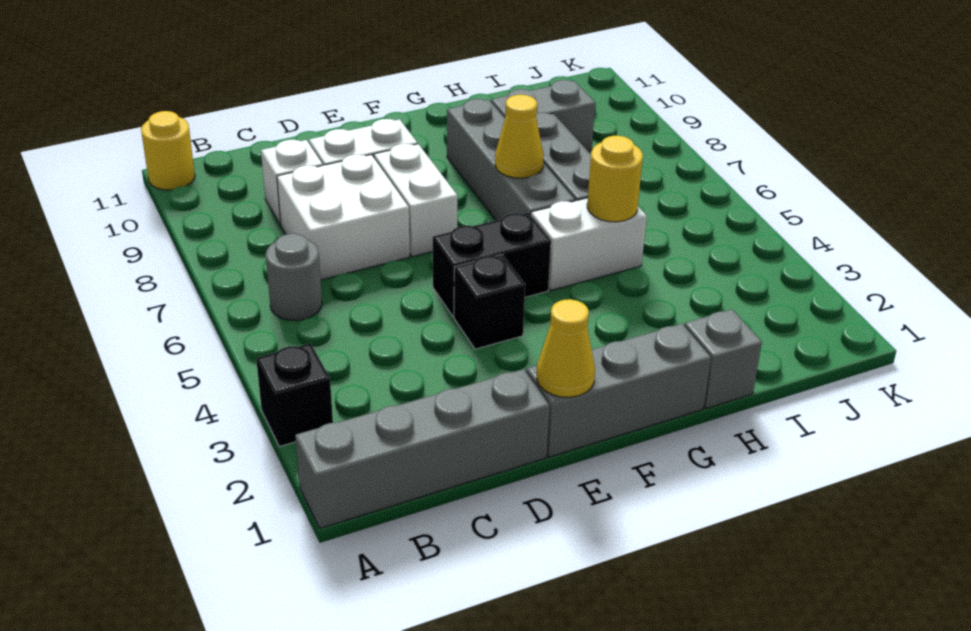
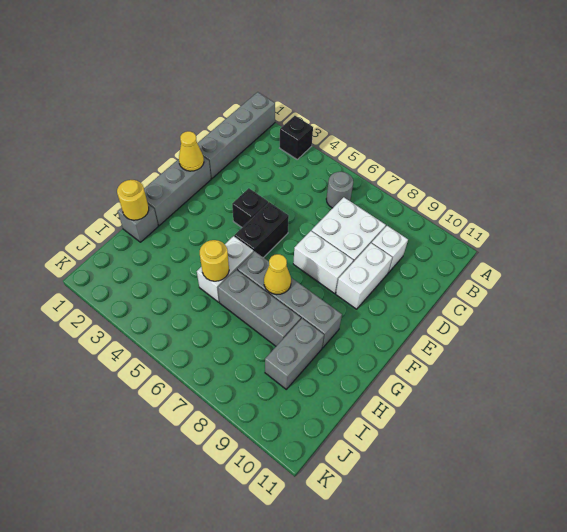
yellow round brick A11 level 1 -> yellow round brick H1 level 2

